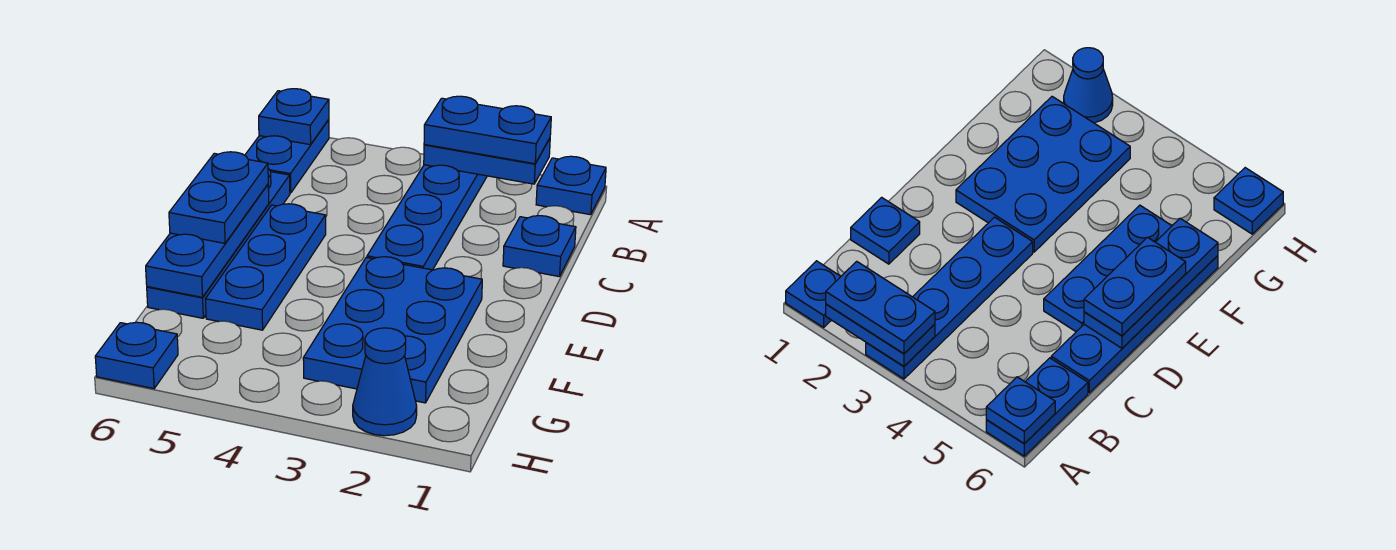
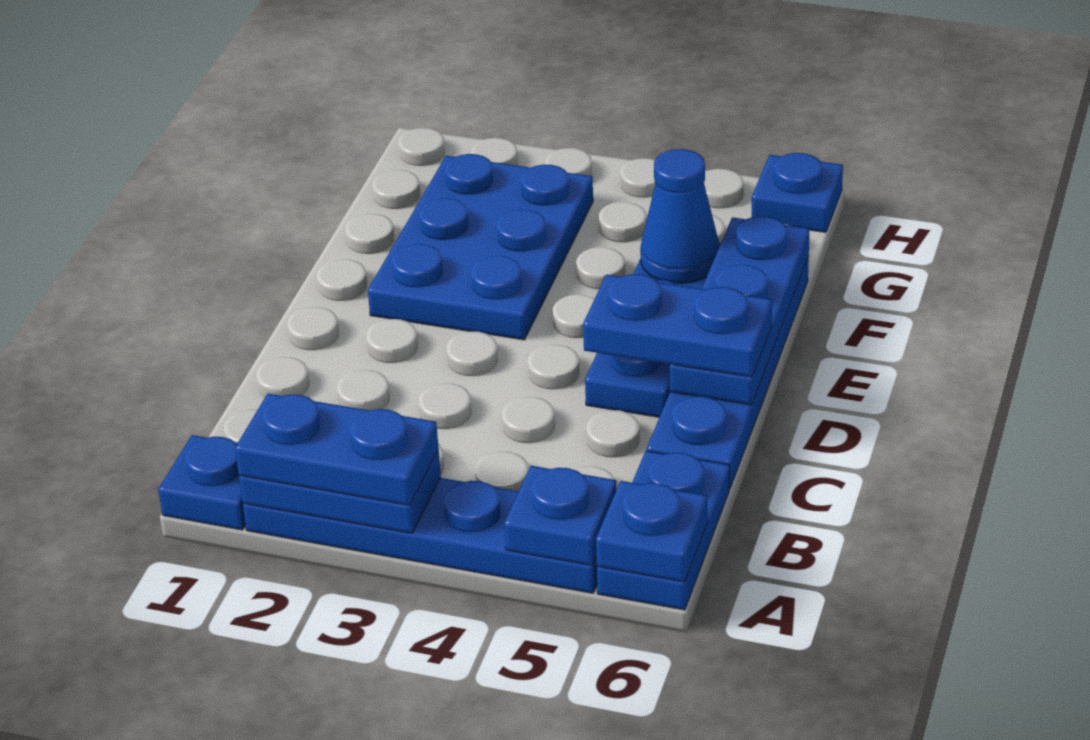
blue plate A3:D3 level 1 -> blue plate A2:A5 level 1
blue plate C1 level 1 -> blue plate A5 level 2
blue plate D6:E6 level 3 -> blue plate D5:D6 level 3
blue cone H2 level 1 -> blue cone F5 level 2

